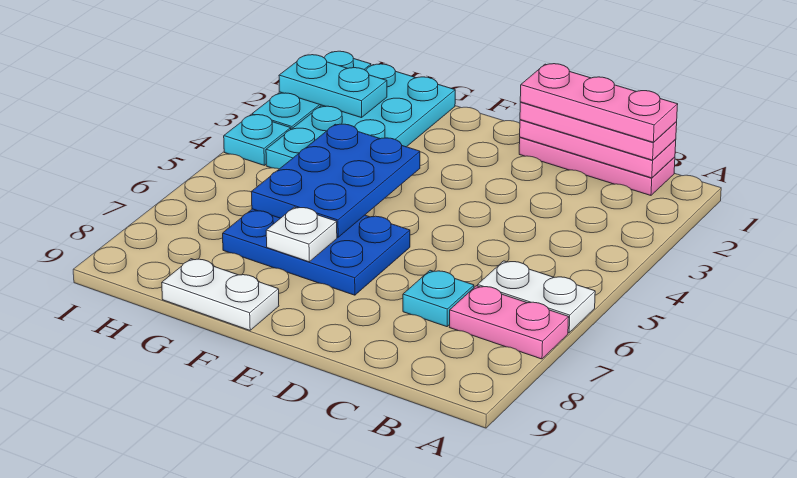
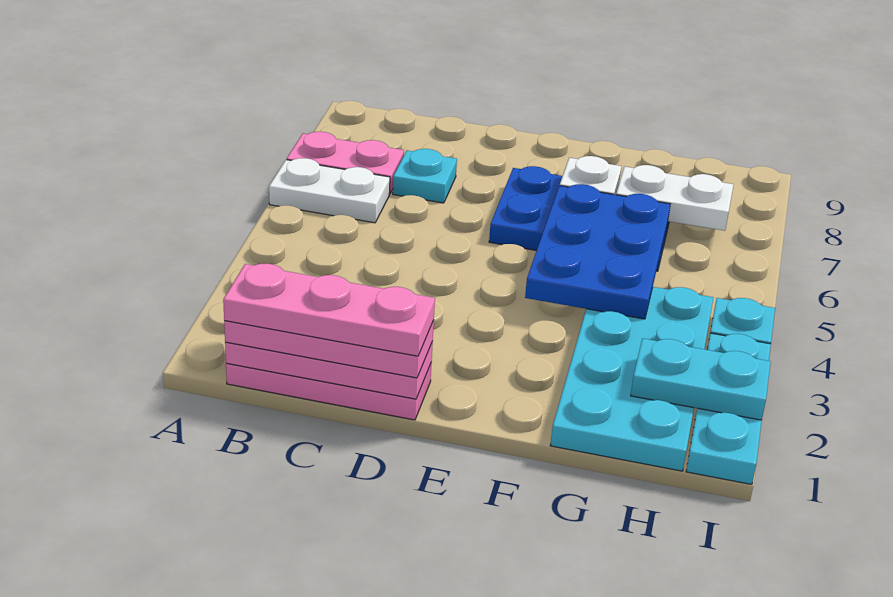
white plate F9:G9 level 1 -> white plate G7:H7 level 2

